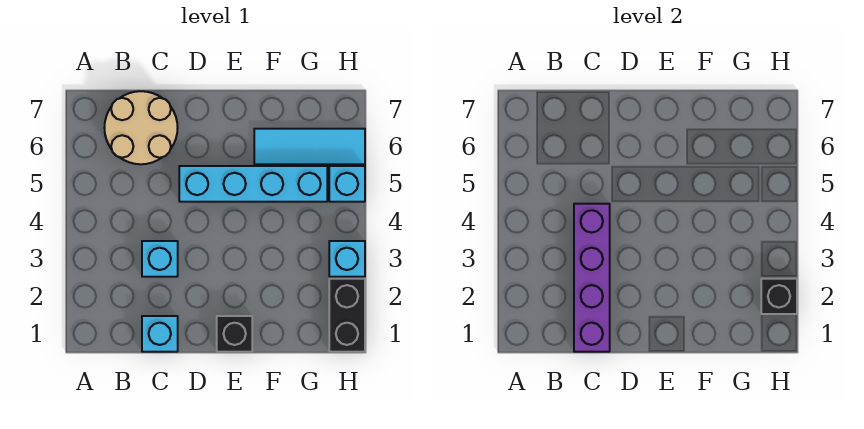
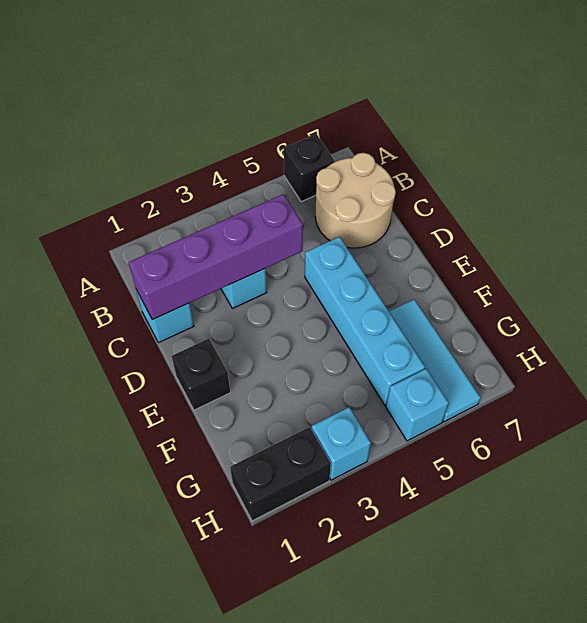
black brick H2 level 2 -> black brick A6 level 1

